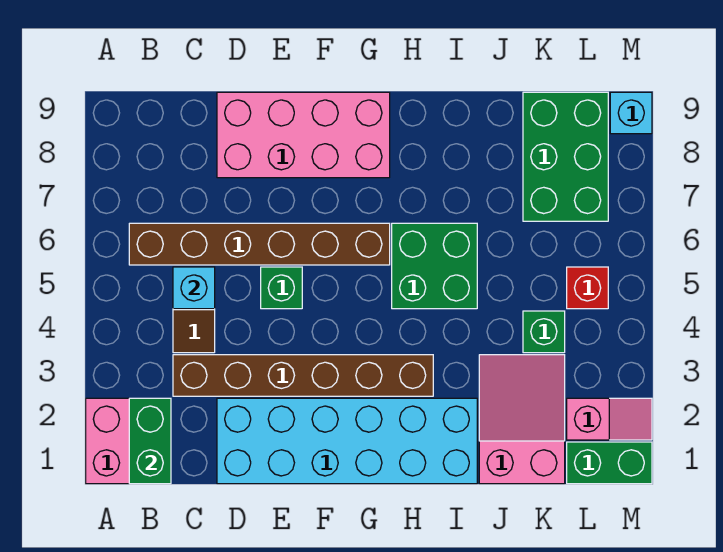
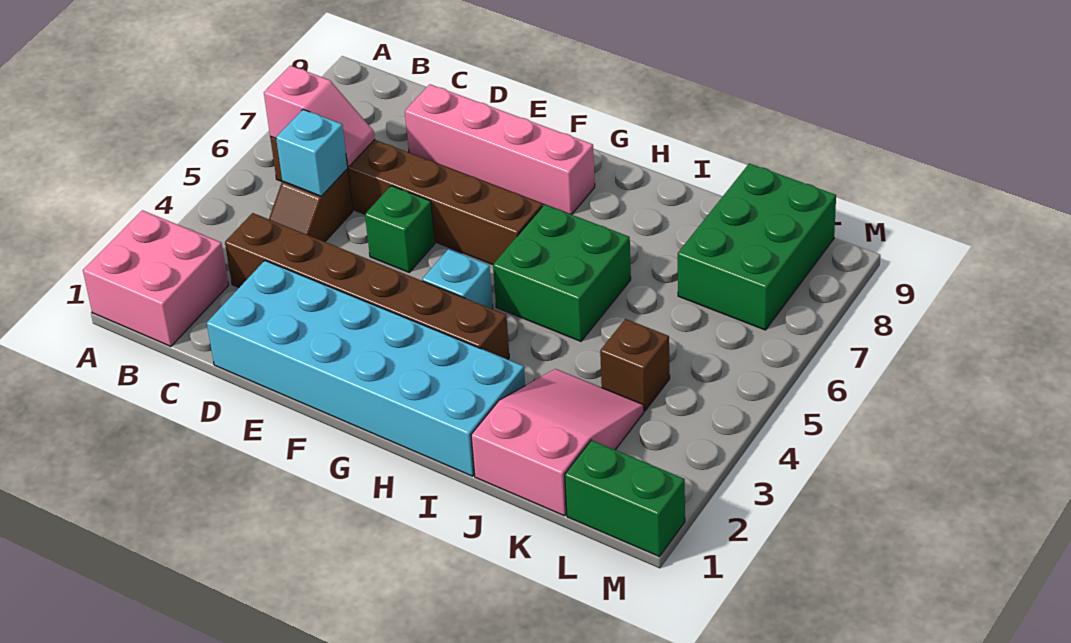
green brick B1:B2 level 2 -> none
pink brick D8:G9 level 1 -> pink brick D8:G8 level 1
green brick K4 level 1 -> brown brick K4 level 1
pink slope L2:M2 level 1 top L -> pink slope B6:C6 level 2 top B
red brick L5 level 1 -> none
cyan brick M9 level 1 -> cyan brick G4 level 1

